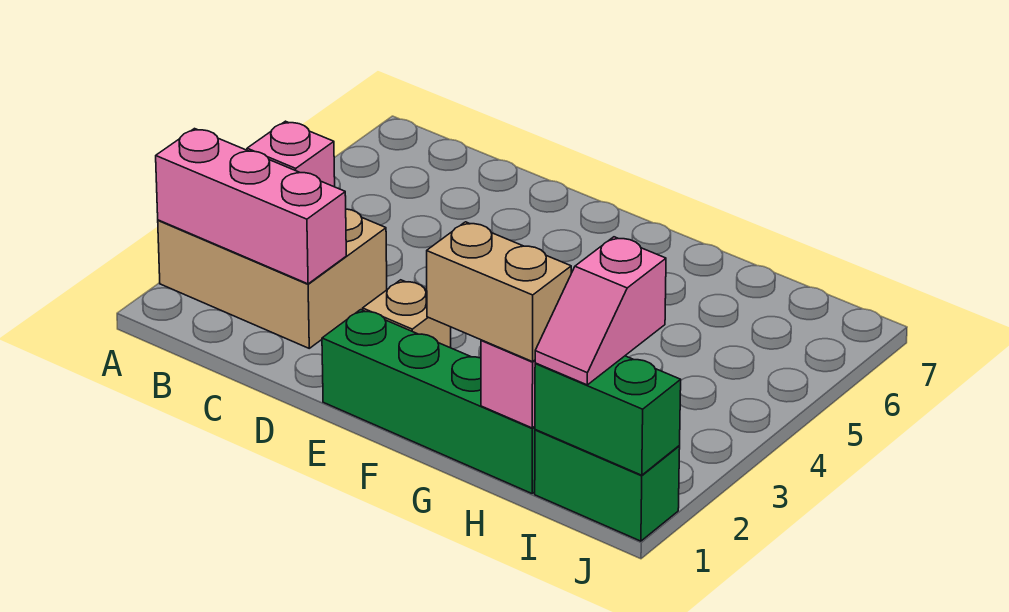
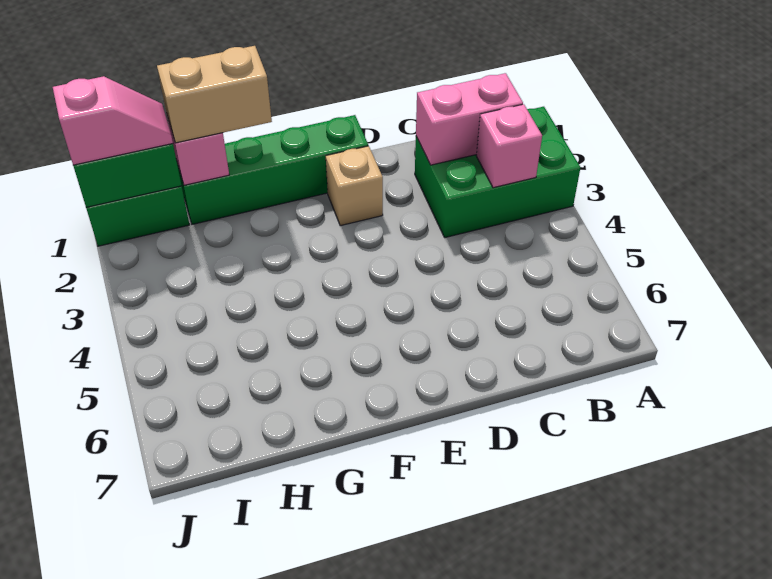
tan brick A2:C3 level 1 -> green brick A2:C3 level 1
pink brick A2:C2 level 2 -> pink brick B2:C2 level 2
pink slope I1:I2 level 3 top 2 -> pink slope I1:J1 level 3 top J

